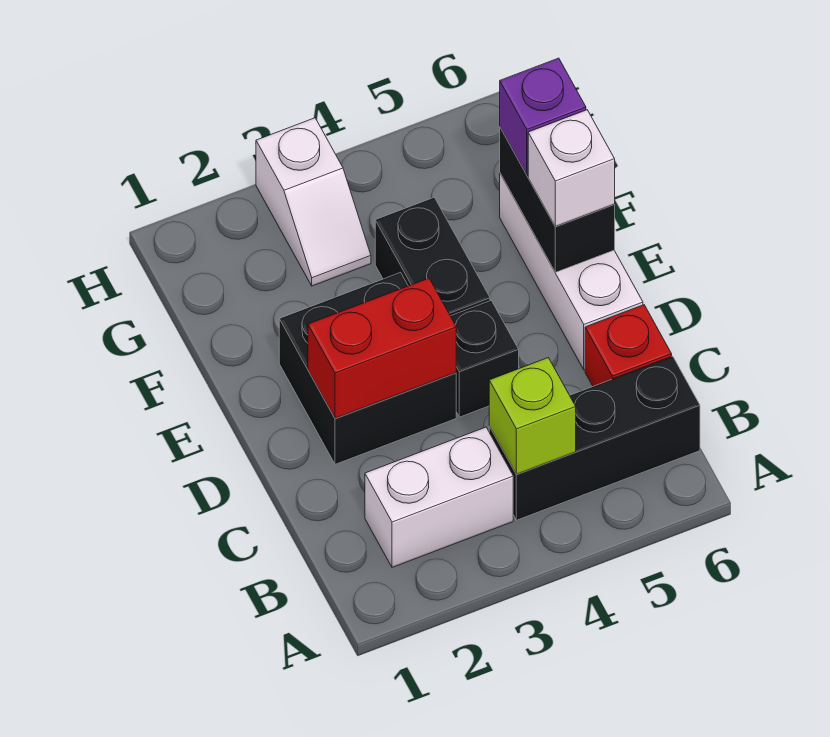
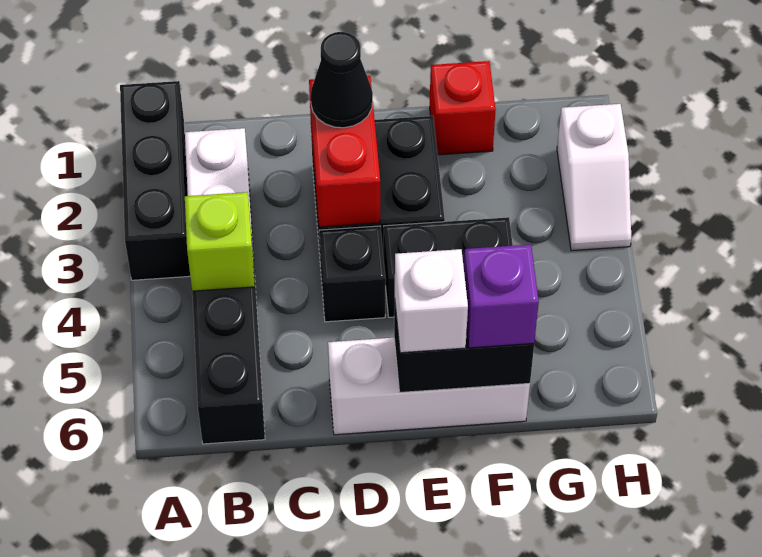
none -> black brick A1:A3 level 1
red brick C6 level 1 -> red brick F1 level 1
none -> black cone D2 level 3
white slope G3:H3 level 1 top H -> white slope H2:H3 level 1 top 2

